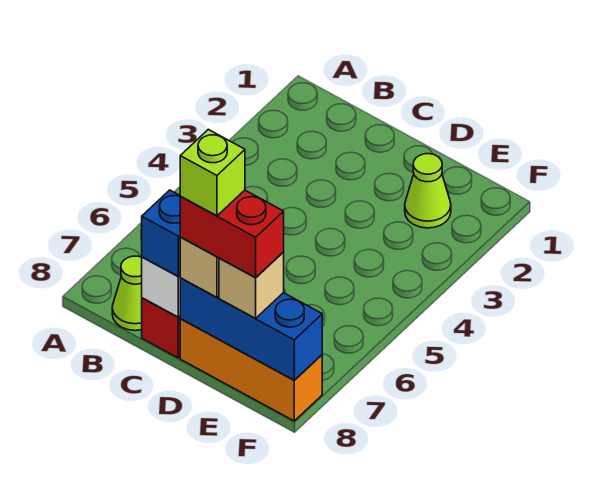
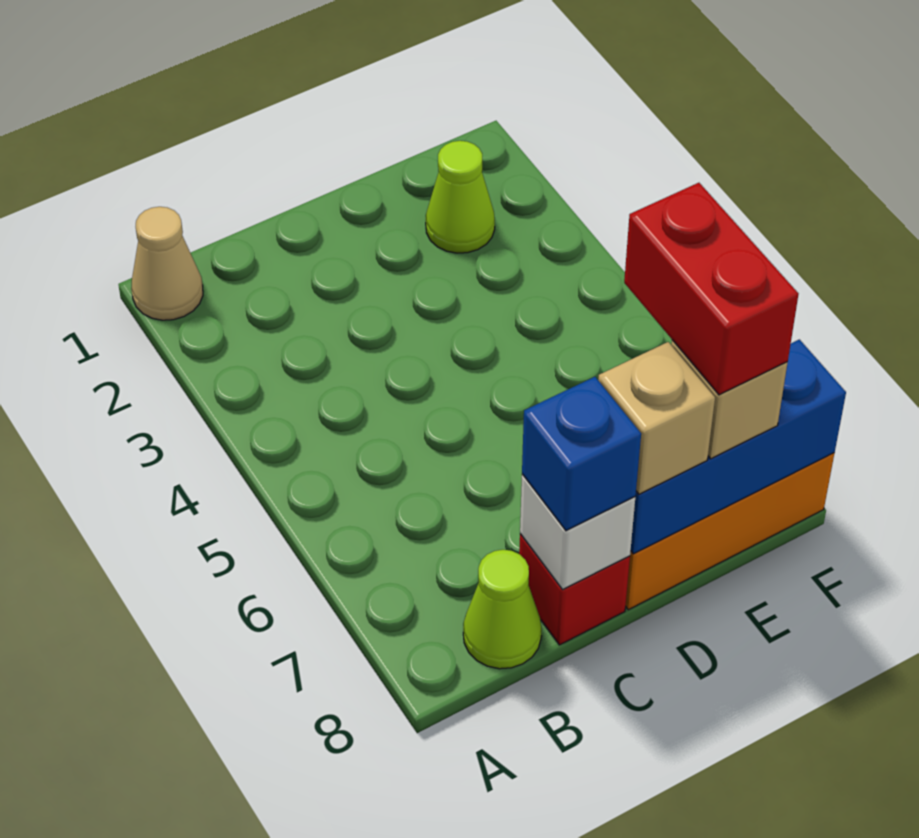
none -> tan cone A1 level 1
red brick D8:E8 level 4 -> red brick E7:E8 level 4
lime brick D8 level 5 -> none

